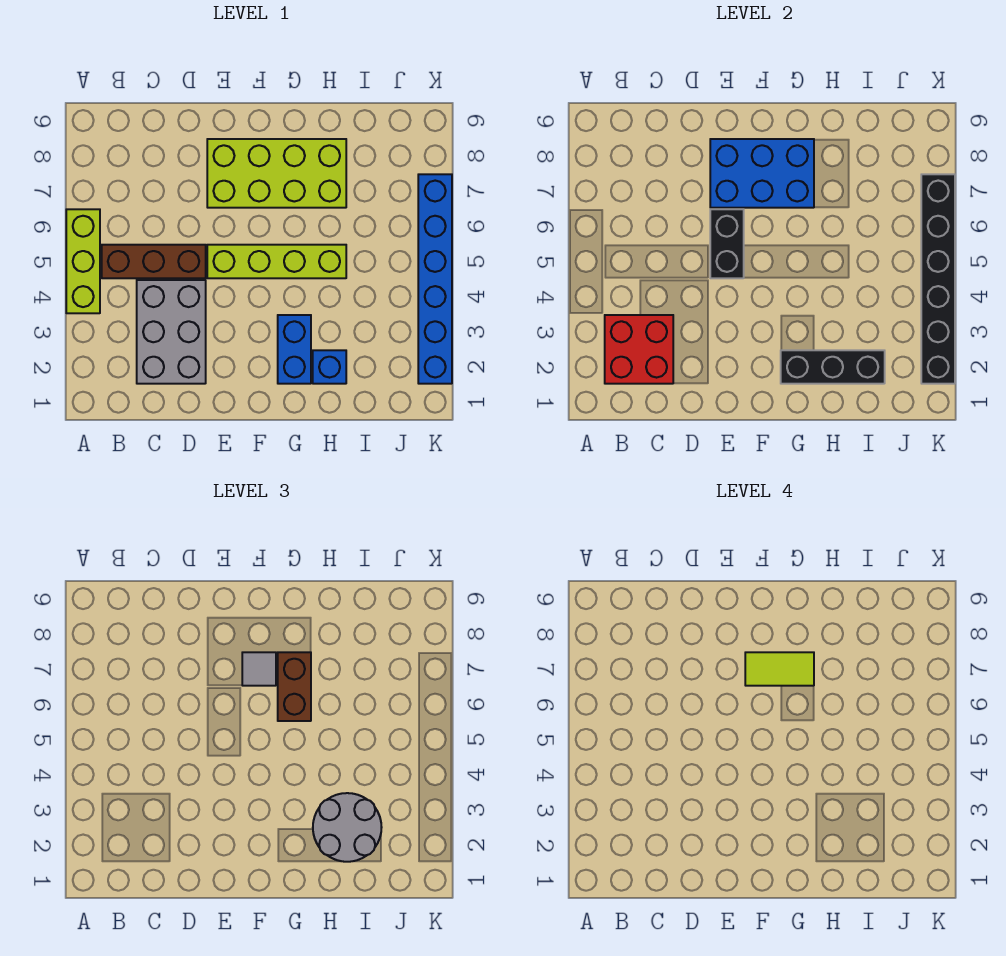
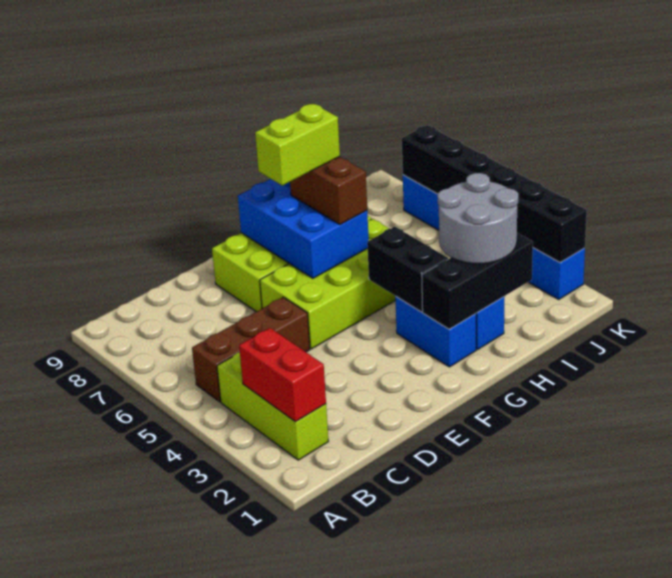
lime brick A4:A6 level 1 -> lime brick B2:B4 level 1
red brick B2:C3 level 2 -> red brick B2:B3 level 2
grey brick C2:D4 level 1 -> none
lime brick E5:H5 level 1 -> lime brick E5:H6 level 1
black brick E5:E6 level 2 -> black brick G3:G4 level 2
blue brick E7:G8 level 2 -> blue brick F6:G8 level 2
grey tile F7 level 3 -> none
lime tile F7:G7 level 4 -> lime brick F7:G7 level 4

